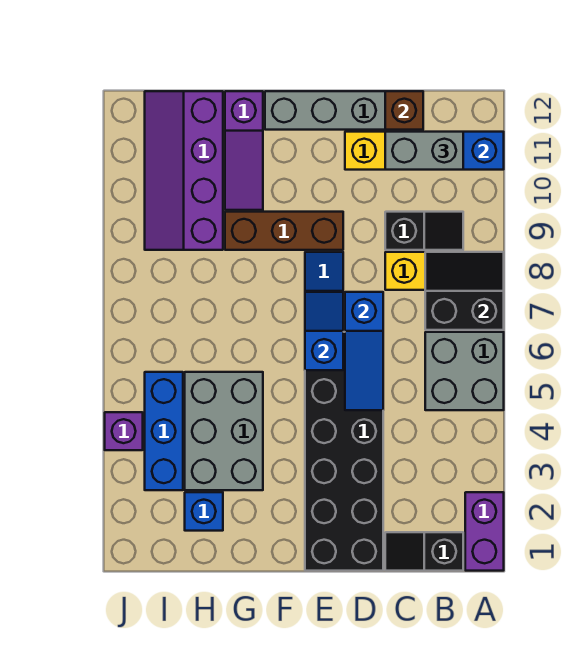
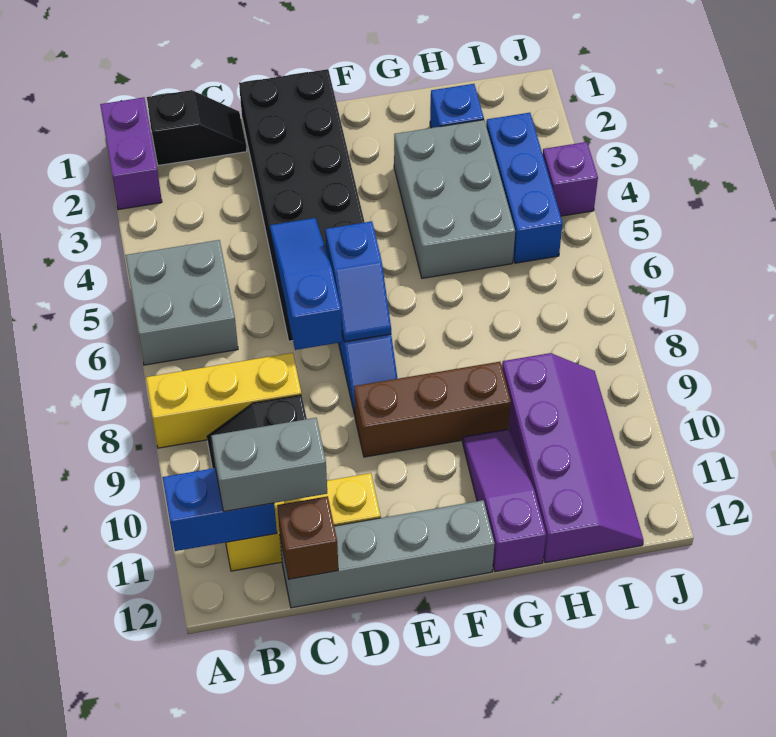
black slope A7:B8 level 2 top 7 -> none

